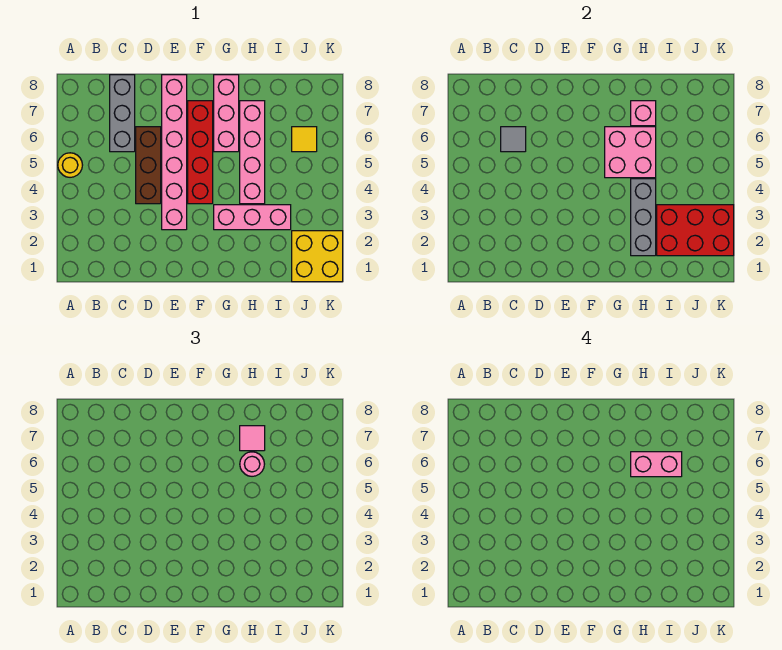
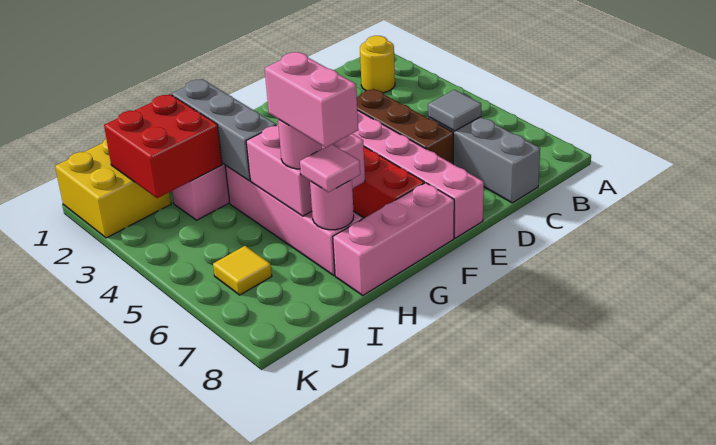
yellow round brick A5 level 1 -> yellow round brick B2 level 1
pink brick G6:G8 level 1 -> pink brick F8:H8 level 1
pink brick H6:I6 level 4 -> pink brick H6:H7 level 4
pink brick H7 level 2 -> pink round brick H7 level 2
red brick I2:K3 level 2 -> red brick I2:J3 level 2

